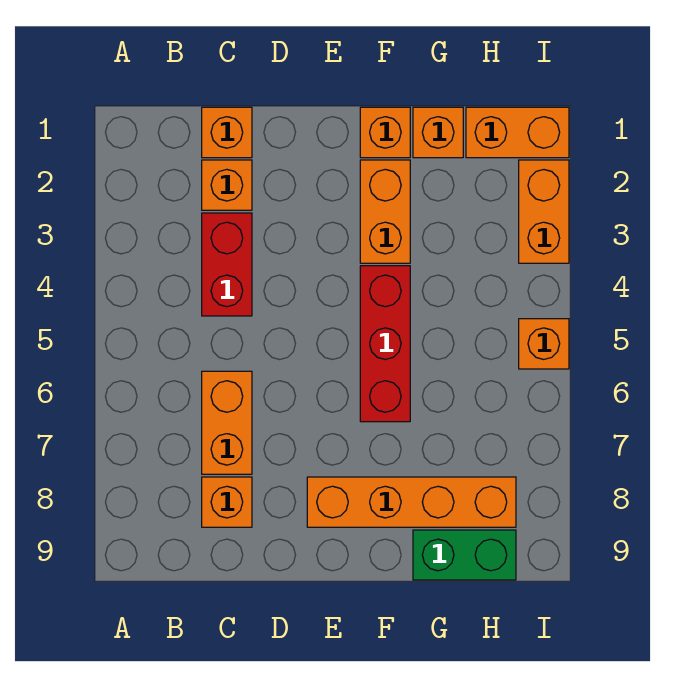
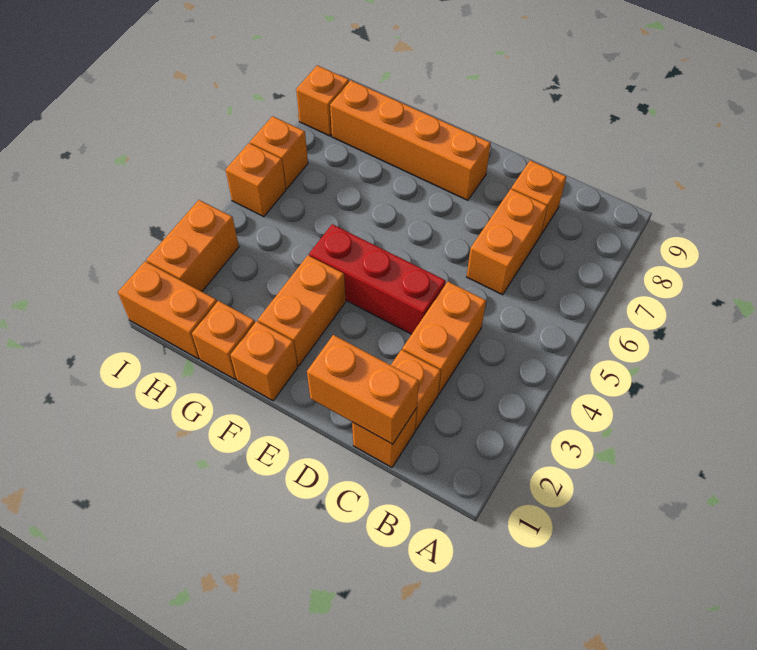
none -> orange brick C1:D1 level 2
red brick C3:C4 level 1 -> orange brick C3:C4 level 1
red brick F4:F6 level 1 -> red brick D4:F4 level 1
green brick G9:H9 level 1 -> none
none -> orange brick I6 level 1
none -> orange brick I8 level 1

